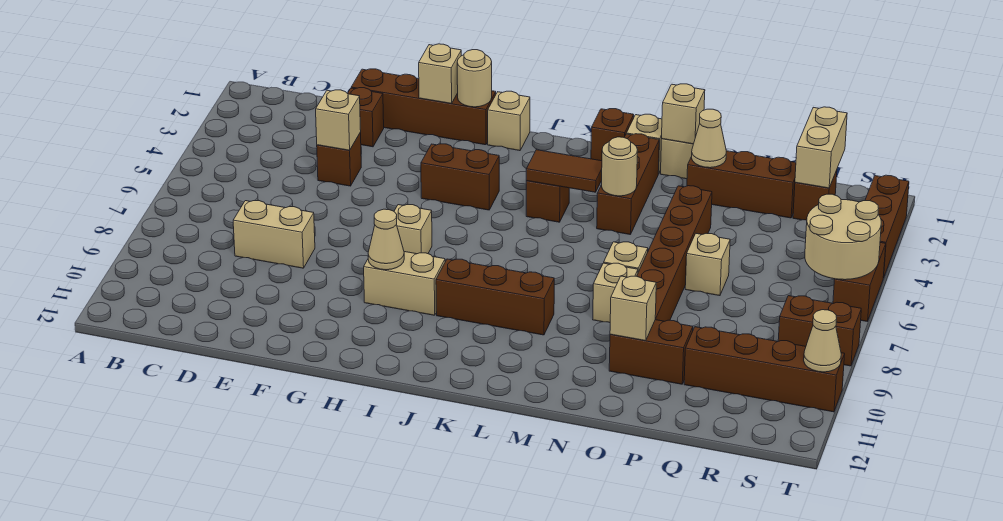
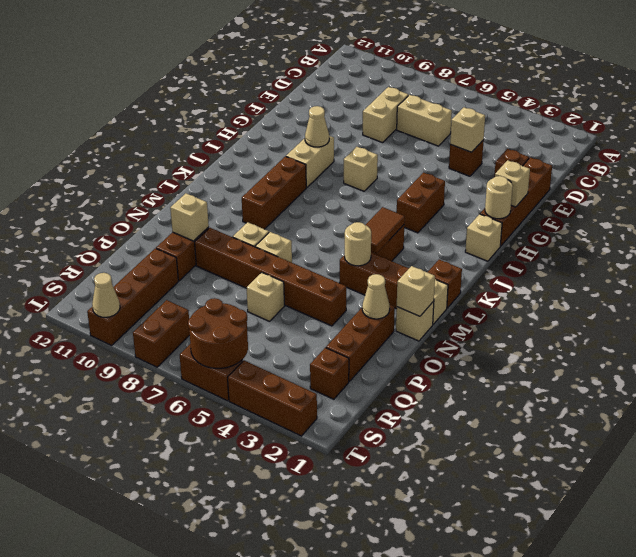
tan brick R1:R2 level 2 -> tan brick D6:D7 level 1
tan round brick S5:T6 level 2 -> brown round brick S5:T6 level 2

